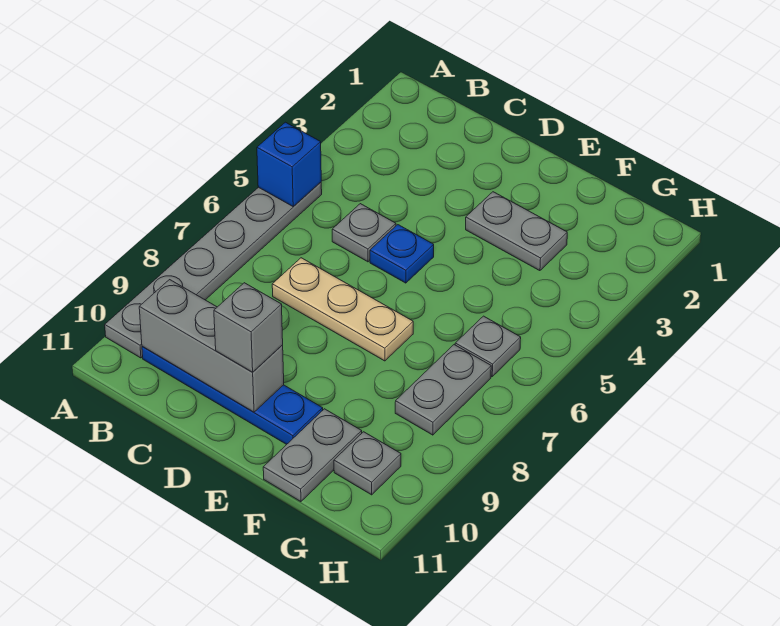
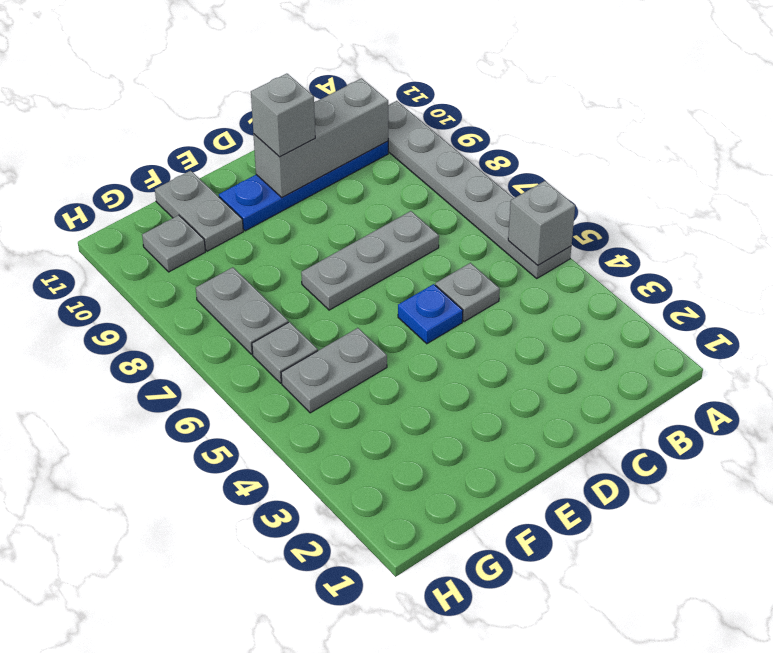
blue brick A5 level 2 -> grey brick A5 level 2
tan plate C7:E7 level 1 -> grey plate C7:E7 level 1
grey plate E3:F3 level 1 -> grey plate F5:G5 level 1

